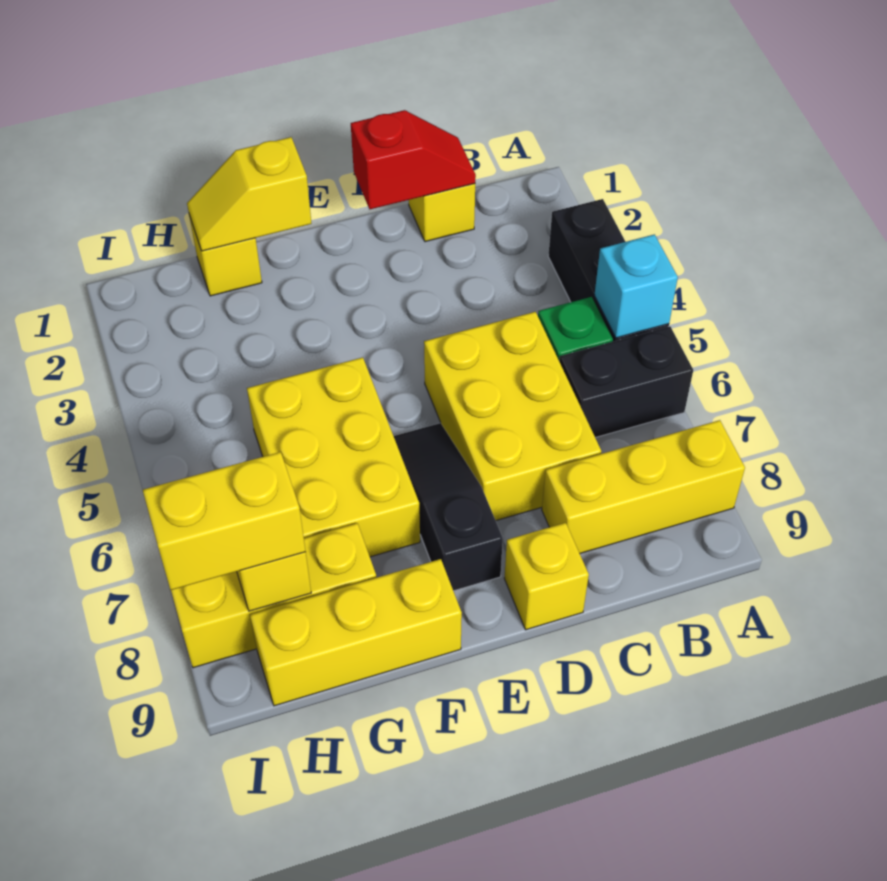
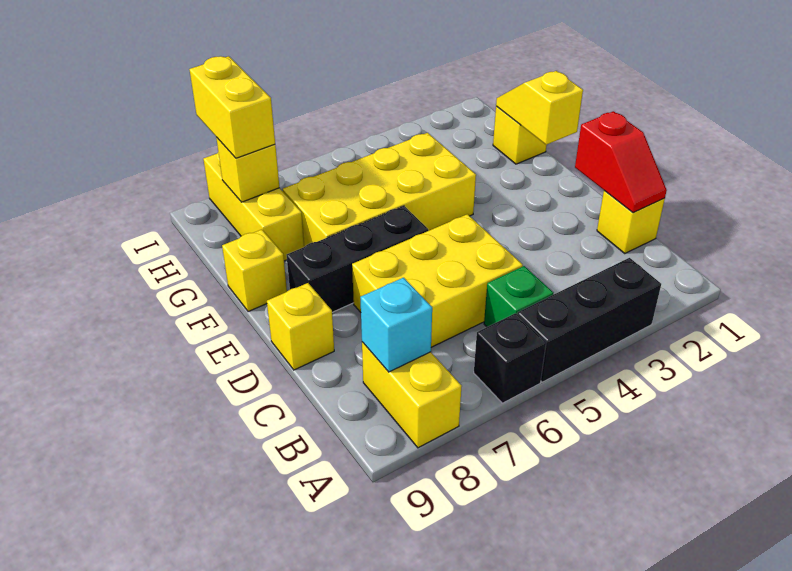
cyan brick A5 level 2 -> cyan brick B8 level 2
black brick A6:B6 level 1 -> black brick A6 level 1
yellow brick A8:C8 level 1 -> yellow brick A8:B8 level 1
black slope E6:E8 level 1 top 8 -> black brick E6:E8 level 1
yellow brick F5:G7 level 1 -> yellow brick F4:G7 level 1
yellow brick F9:H9 level 1 -> yellow brick F9 level 1

